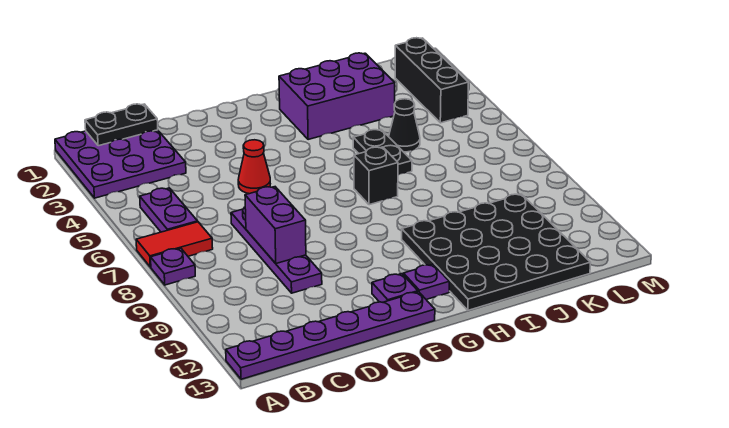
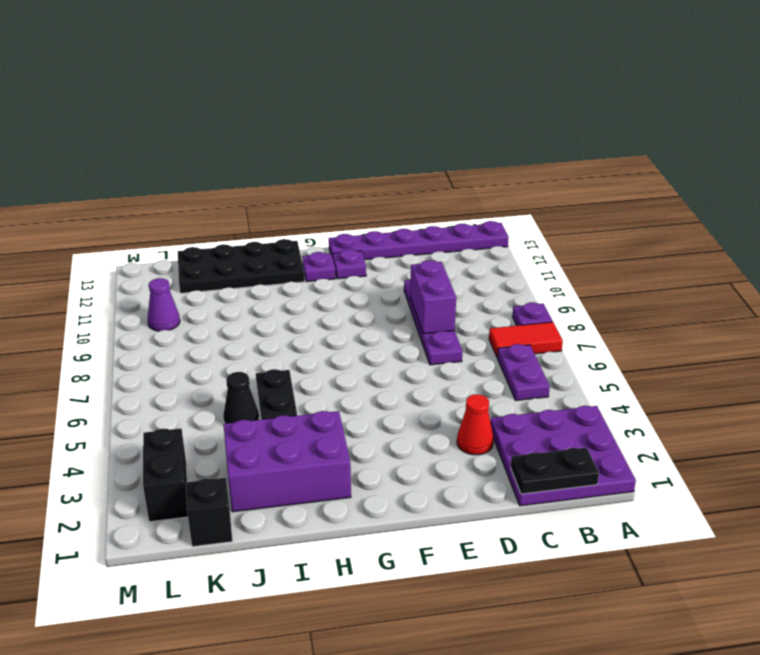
red cone E5 level 1 -> red cone D3 level 1
black brick H7 level 1 -> black brick K1 level 1
black plate H10:K13 level 1 -> black plate H12:K13 level 1
black brick L2:L4 level 1 -> black brick L2:L3 level 1
none -> purple cone L10 level 1

